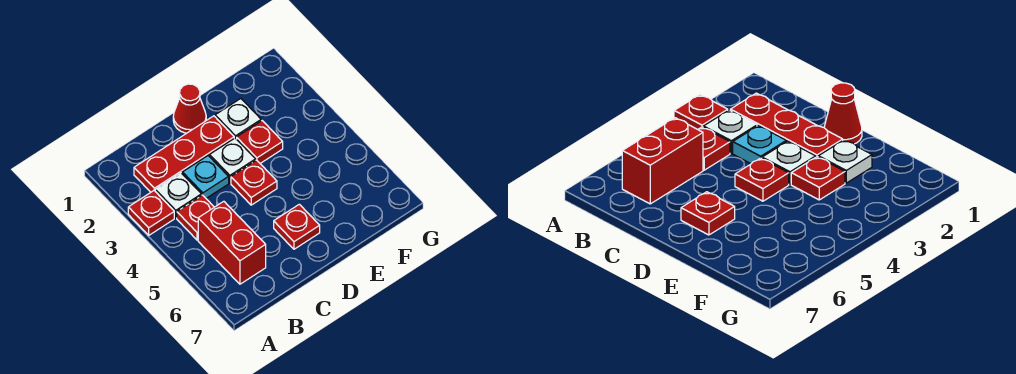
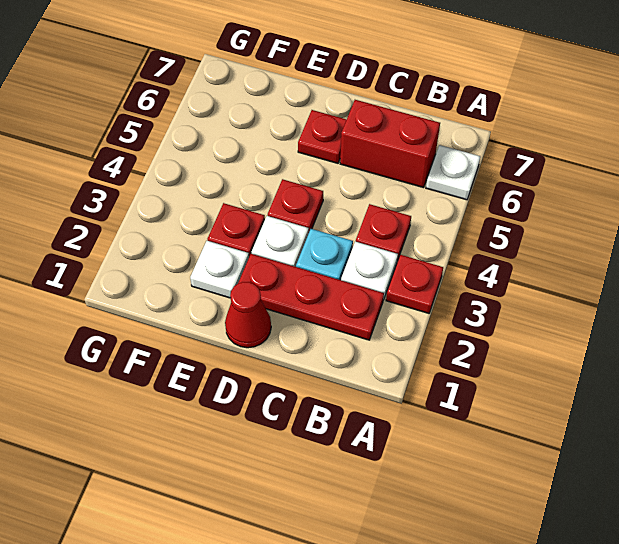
none -> white plate A6 level 1
red brick B5:B6 level 1 -> red brick B6:C6 level 1

